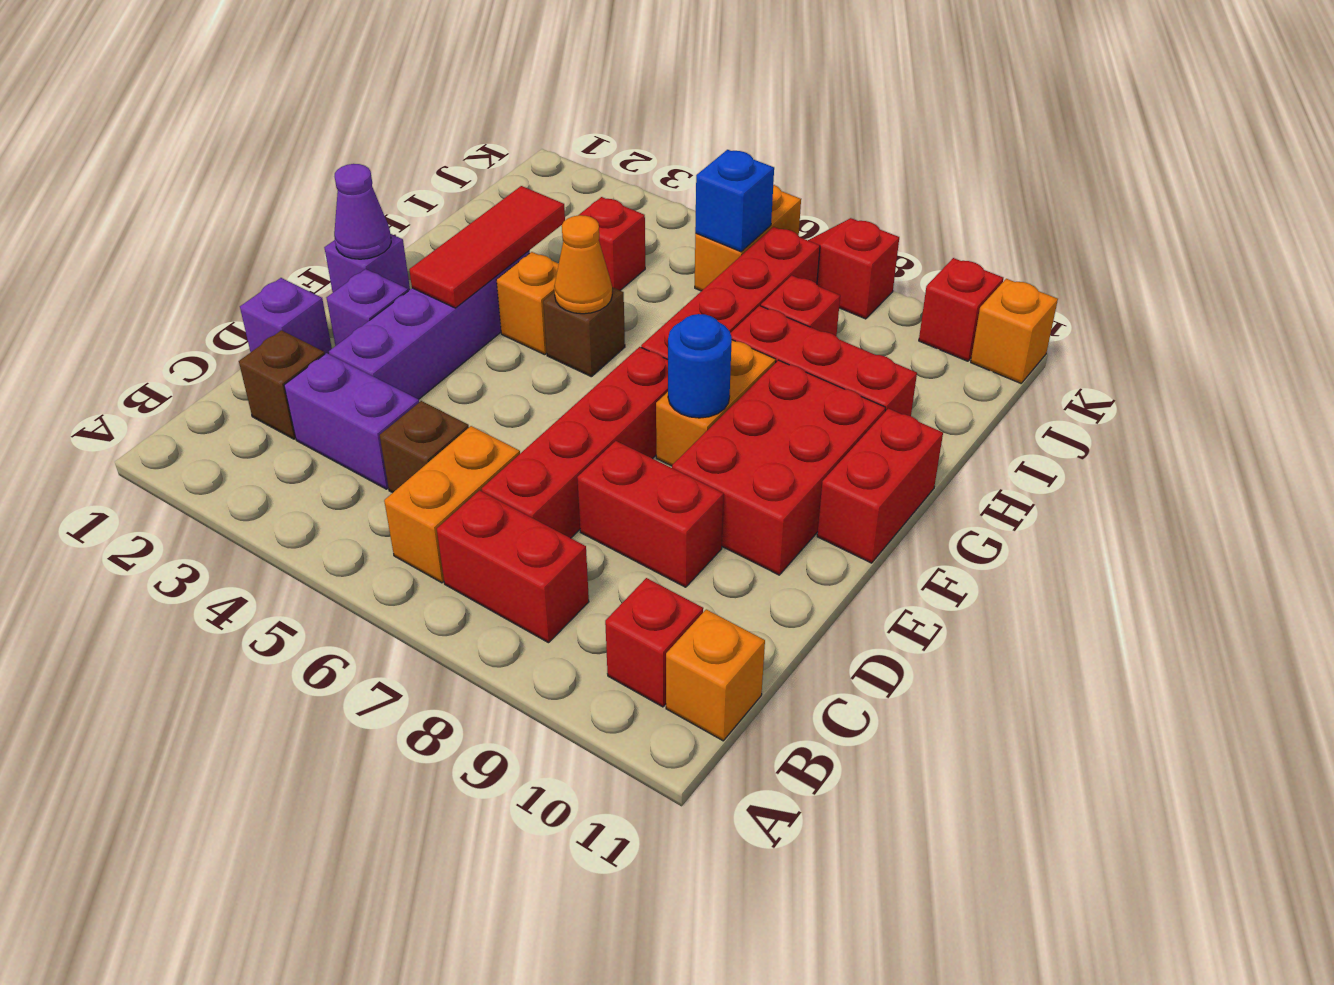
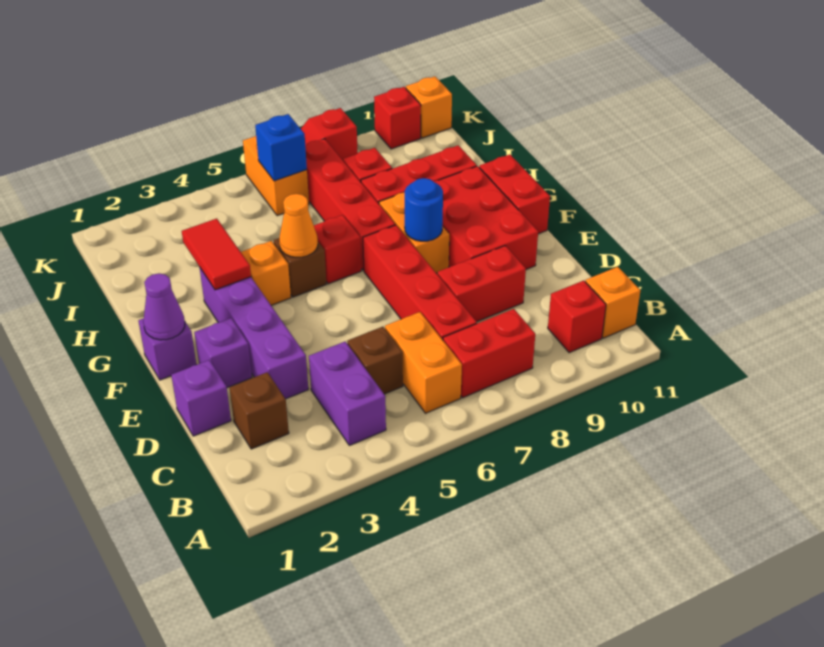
purple brick C3:C4 level 1 -> purple brick B4:C4 level 1
red tile F3:H3 level 2 -> red tile G3:H3 level 2
red brick I4 level 1 -> red brick G6 level 1

